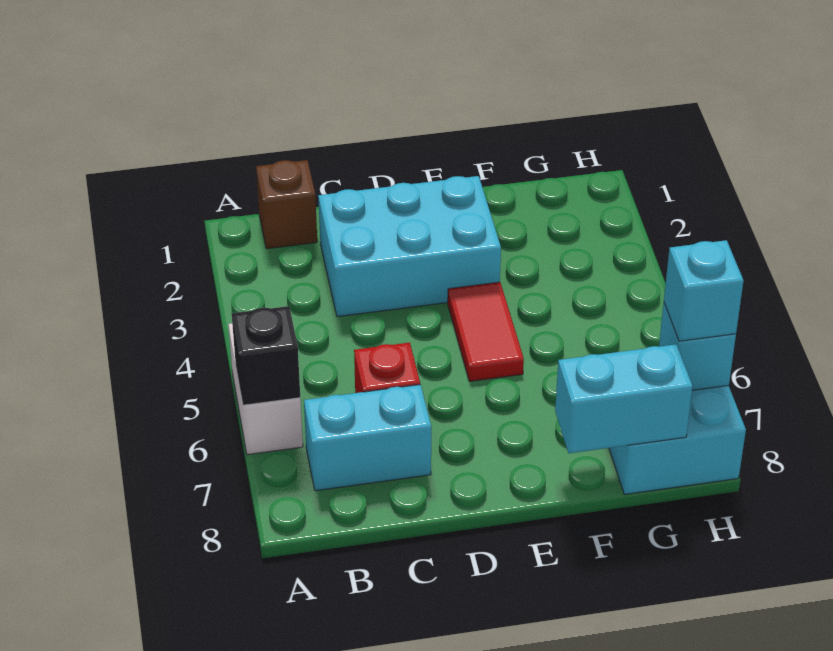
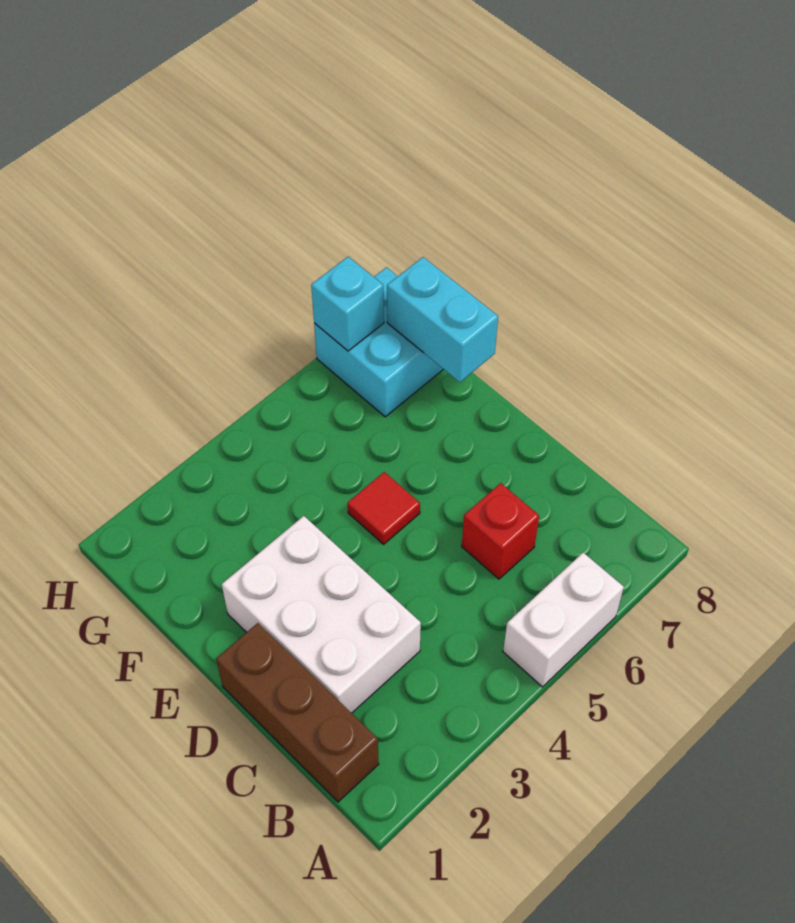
black brick A6 level 2 -> none
brown brick B1 level 1 -> brown brick B1:D1 level 1
cyan brick B7:C7 level 1 -> none
cyan brick C2:E3 level 1 -> white brick C2:E3 level 1
red tile E4:E5 level 1 -> red tile E5 level 1
cyan brick H7 level 3 -> none

